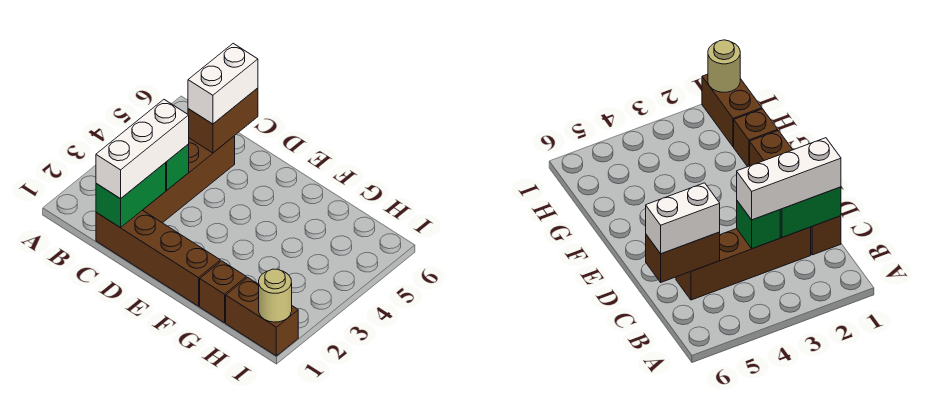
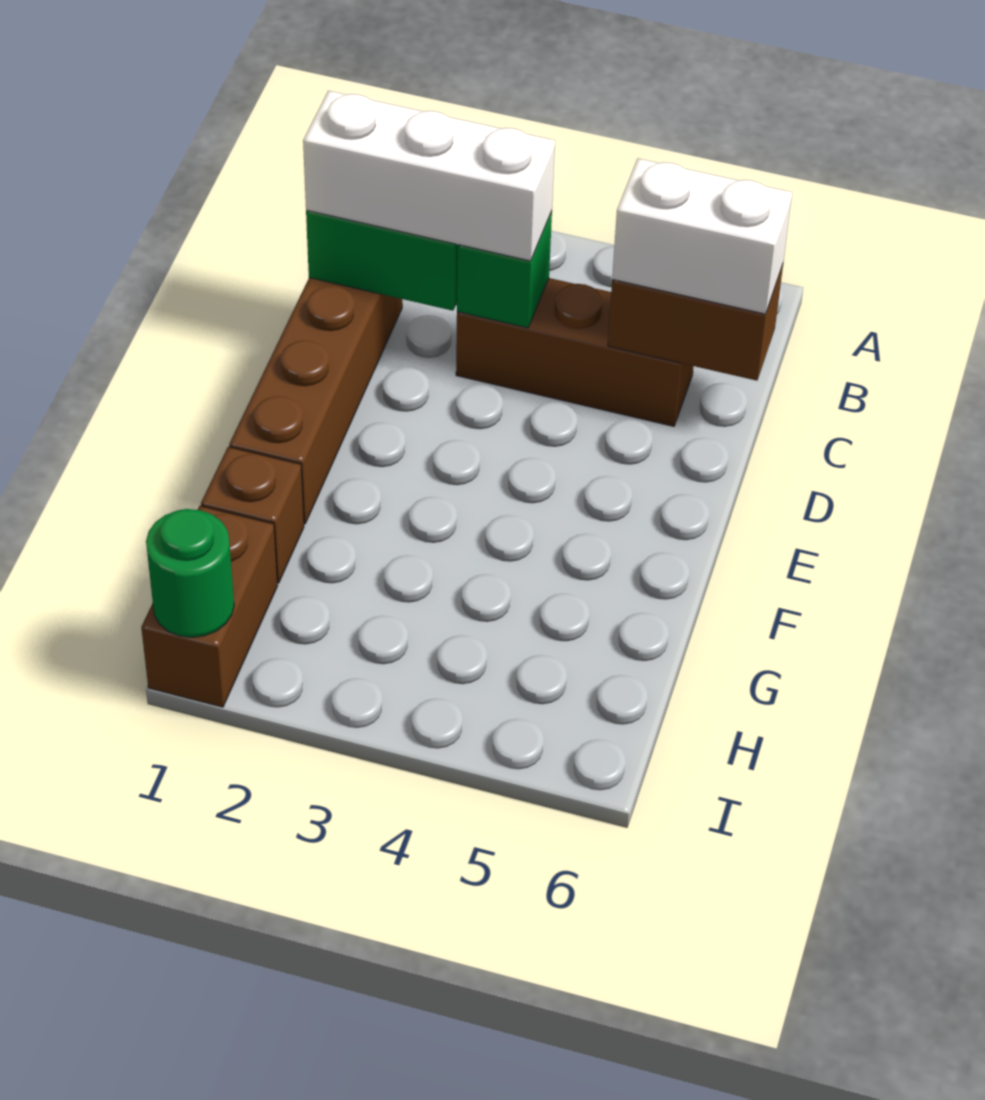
brown brick C2:C5 level 1 -> brown brick C3:C5 level 1
tan round brick I1 level 2 -> green round brick I1 level 2

